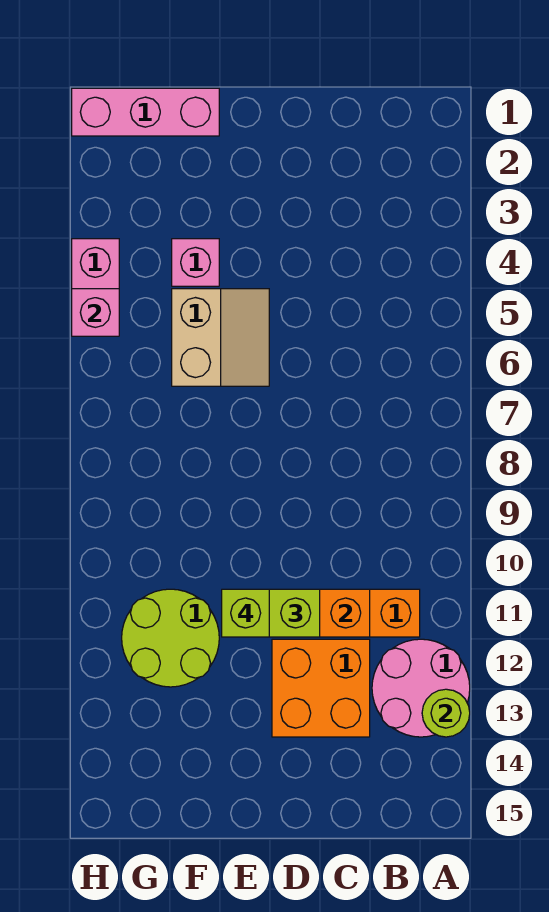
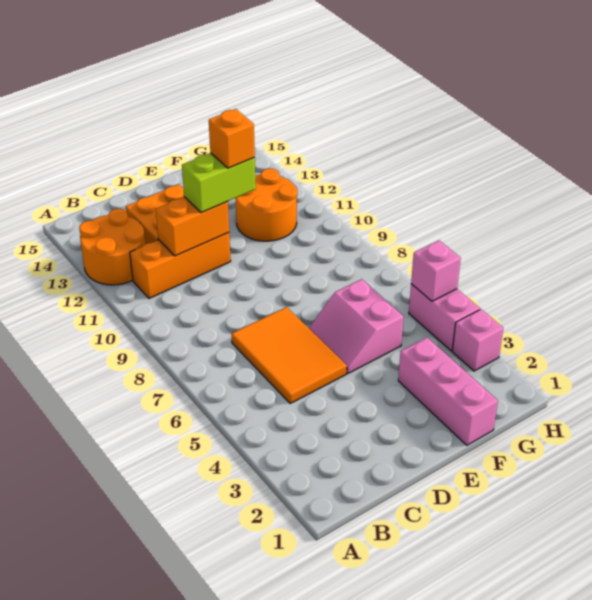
pink round brick A12:B13 level 1 -> orange round brick A12:B13 level 1
lime round brick A13 level 2 -> none
none -> orange tile C5:D7 level 1
tan slope E5:F6 level 1 top F -> pink slope E5:F6 level 1 top F
lime brick E11 level 4 -> orange brick E11 level 4
pink brick F1:H1 level 1 -> pink brick F1:F3 level 1
pink brick F4 level 1 -> pink brick H3 level 1
lime round brick F11:G12 level 1 -> orange round brick F11:G12 level 1

